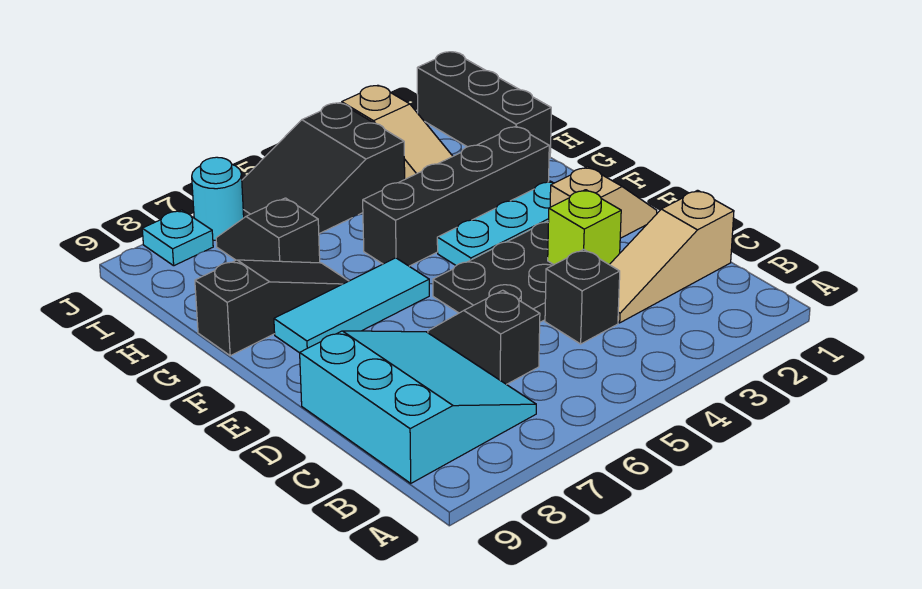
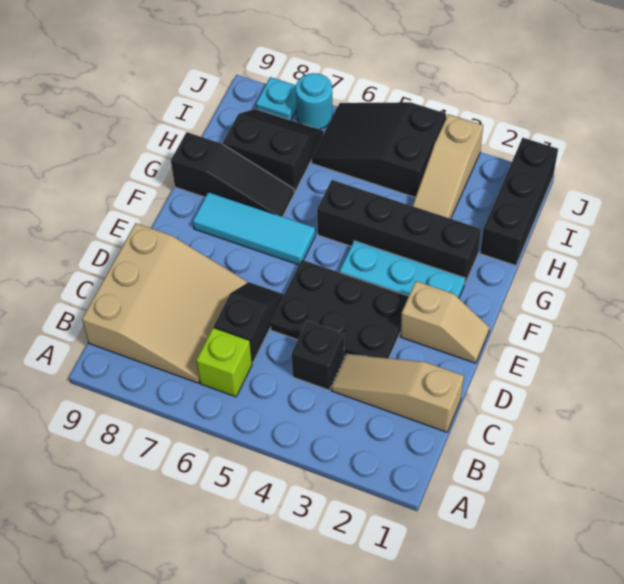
cyan slope B7:D9 level 1 top 9 -> tan slope B7:D9 level 1 top 9
lime brick D3 level 2 -> lime brick B6 level 1
black slope H7:I7 level 1 top H -> black slope H7:I8 level 1 top H

